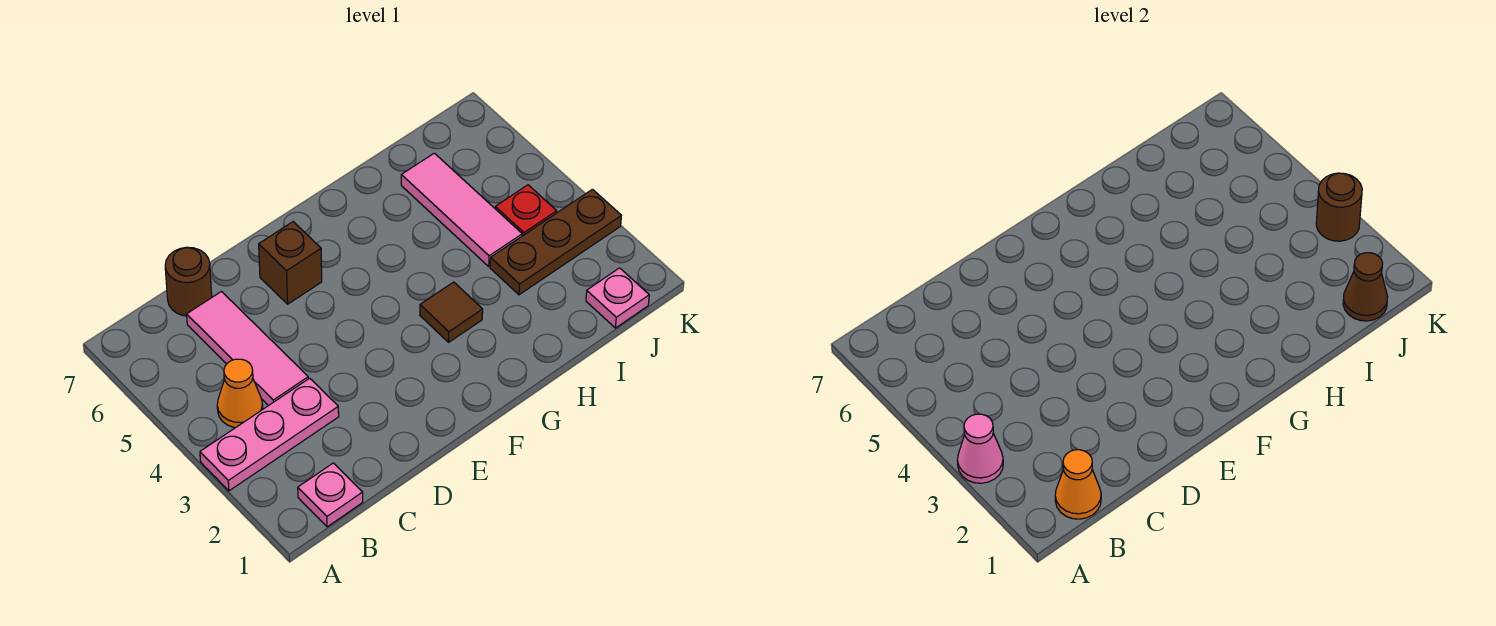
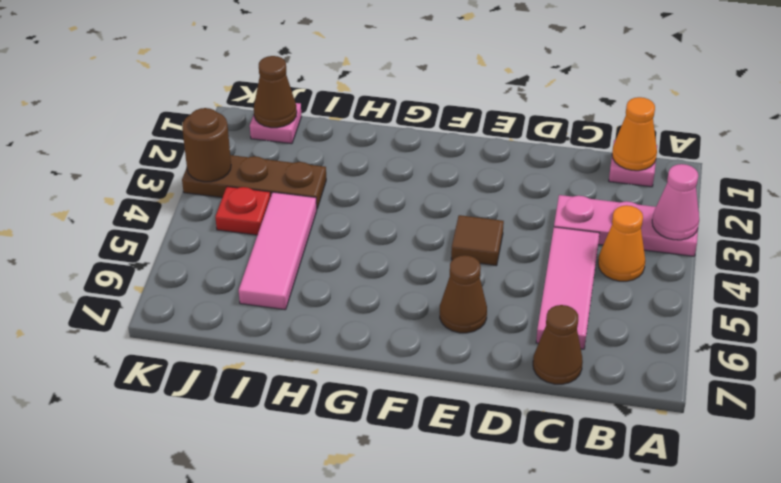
brown round brick C7 level 1 -> brown cone C7 level 1
brown brick E6 level 1 -> brown cone E6 level 1
brown tile G3 level 1 -> brown tile E4 level 1

